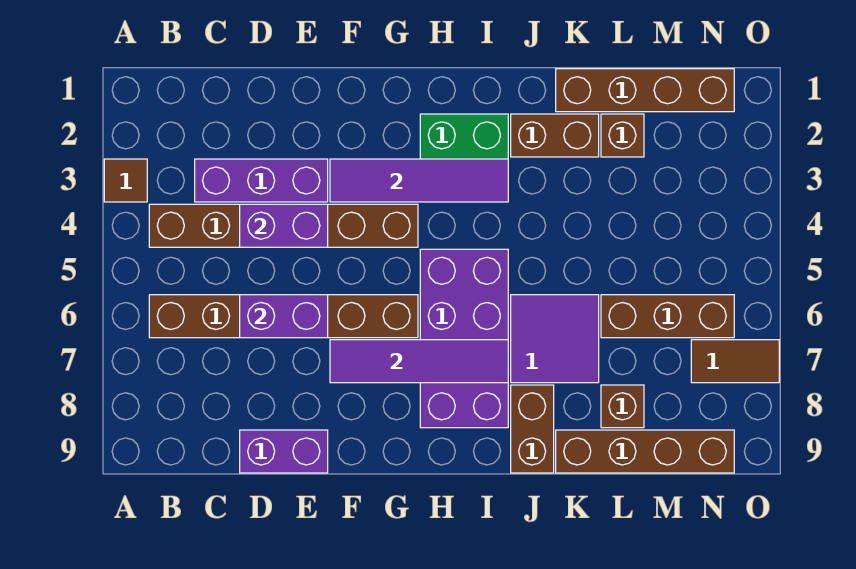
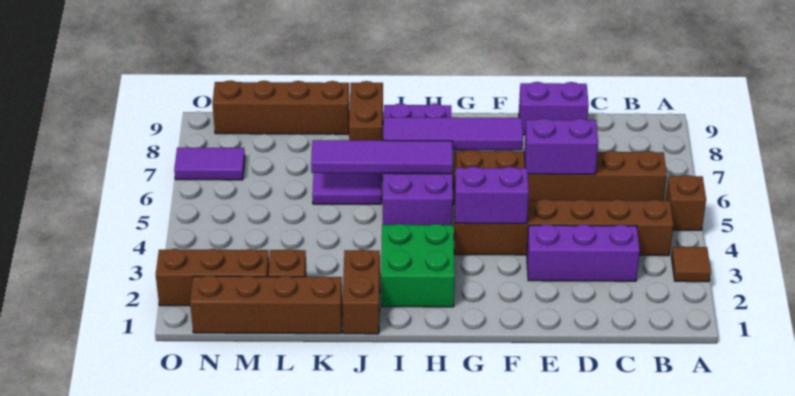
purple brick D4:E4 level 2 -> purple brick F4:G4 level 2
purple tile F3:I3 level 2 -> purple tile H6:K6 level 2
brown brick J2:K2 level 1 -> brown brick J1:J2 level 1
brown brick L6:N6 level 1 -> brown brick M2:O2 level 1
brown brick L8 level 1 -> brown brick A5 level 1
brown tile N7:O7 level 1 -> purple tile N7:O7 level 1

